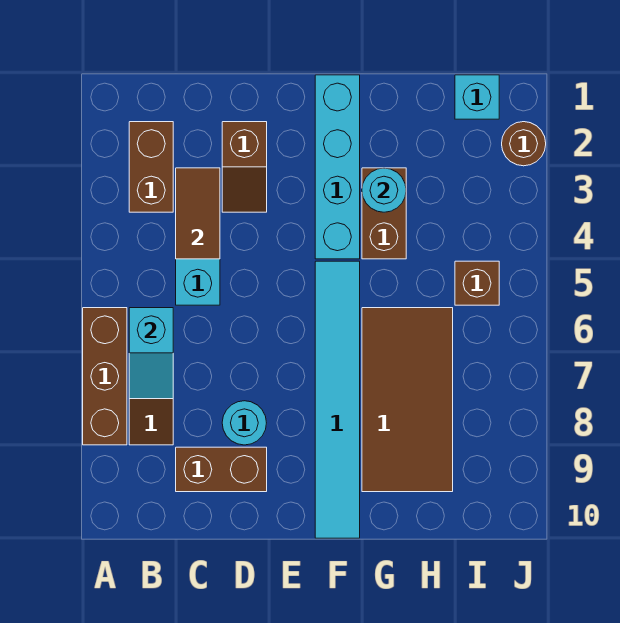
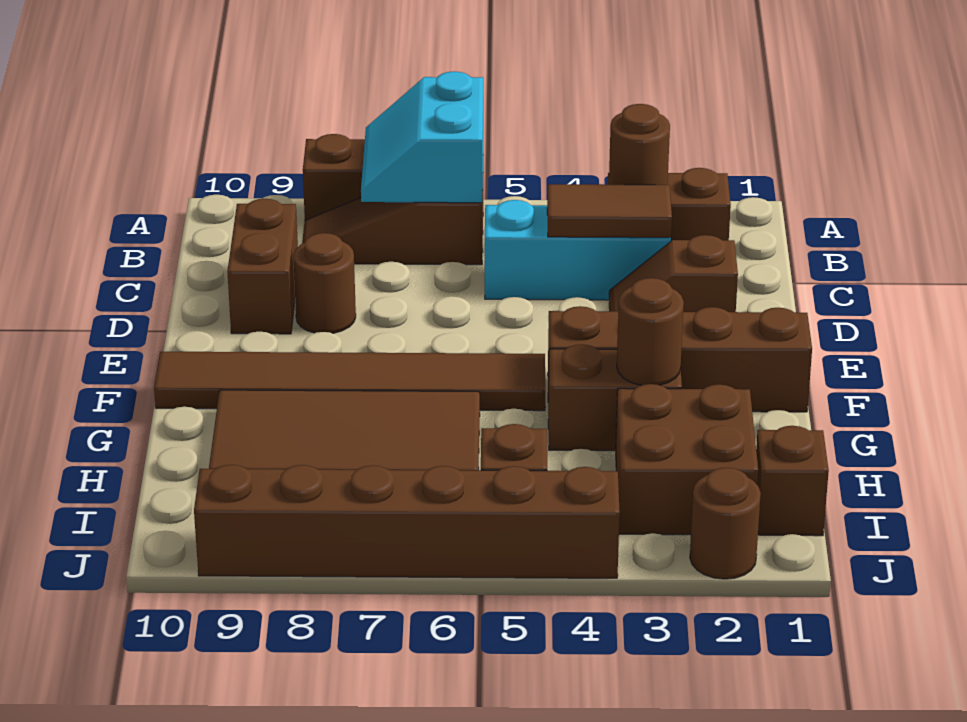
none -> brown round brick B3 level 2
cyan slope B6:B7 level 2 top 6 -> cyan slope A6:B7 level 2 top 6
cyan round brick D8 level 1 -> brown round brick D8 level 1
cyan brick F1:F4 level 1 -> brown brick F1:F4 level 1
cyan tile F5:F10 level 1 -> brown tile F5:F10 level 1
cyan round brick G3 level 2 -> brown round brick G3 level 2
none -> brown brick H2:I3 level 1
cyan brick I1 level 1 -> brown brick I1 level 1
none -> brown brick J4:J9 level 1

